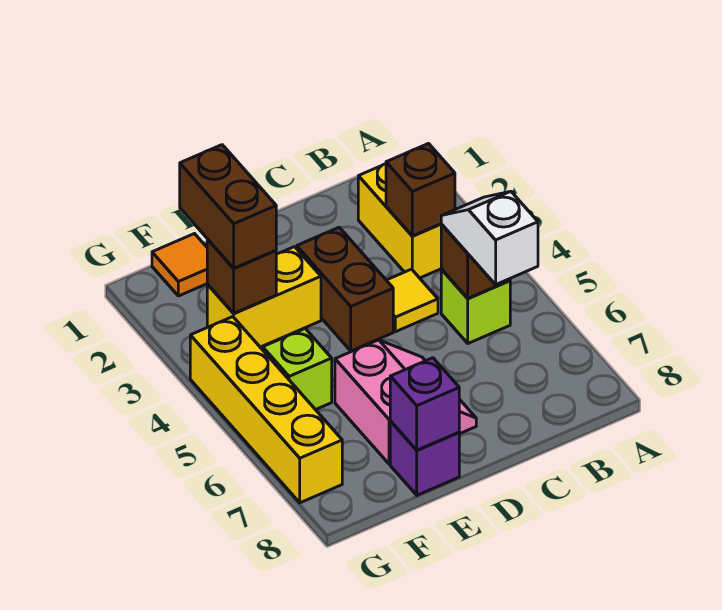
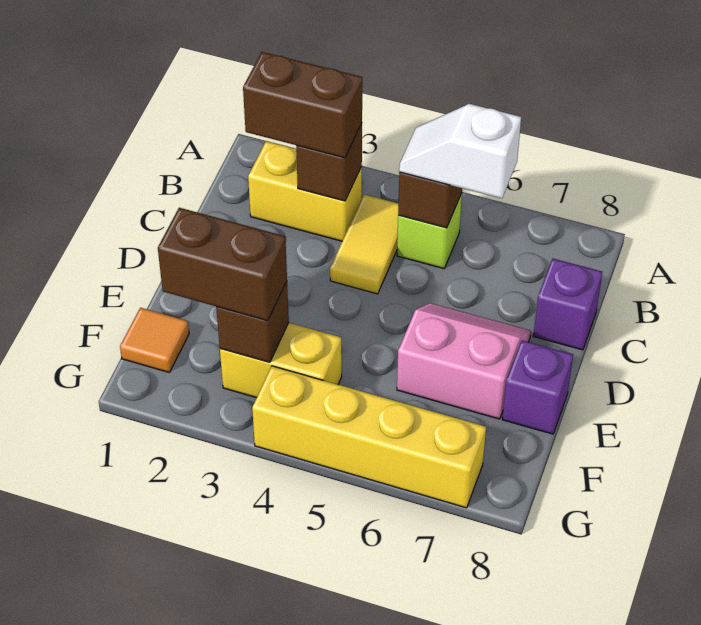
yellow tile C4 level 1 -> yellow tile B4:C4 level 1
brown brick D3:D4 level 1 -> brown brick B2:B3 level 3
yellow brick E3:F3 level 1 -> yellow brick F3:F4 level 1
purple brick E8 level 2 -> purple brick C8 level 1
lime brick F5 level 1 -> none

